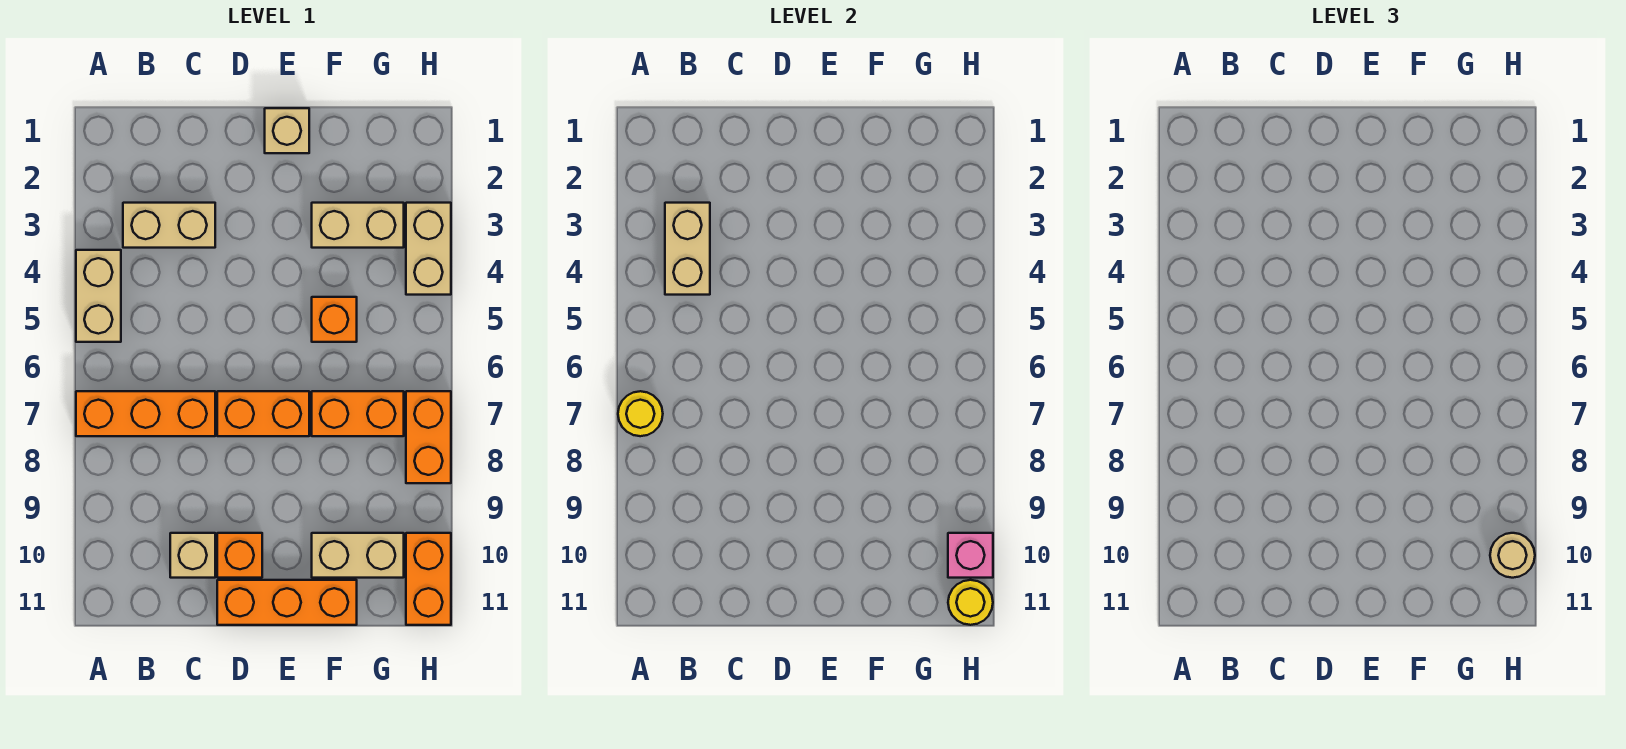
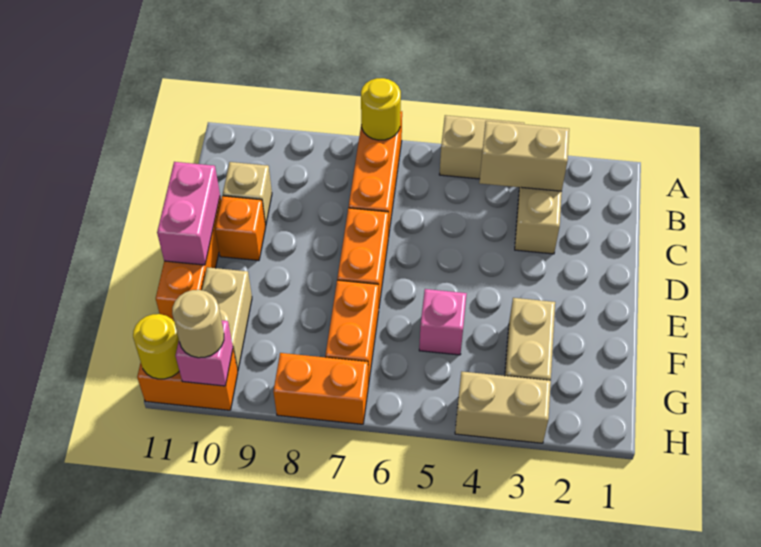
none -> pink brick D11:E11 level 2
tan brick E1 level 1 -> none
orange brick F5 level 1 -> pink brick F5 level 1

